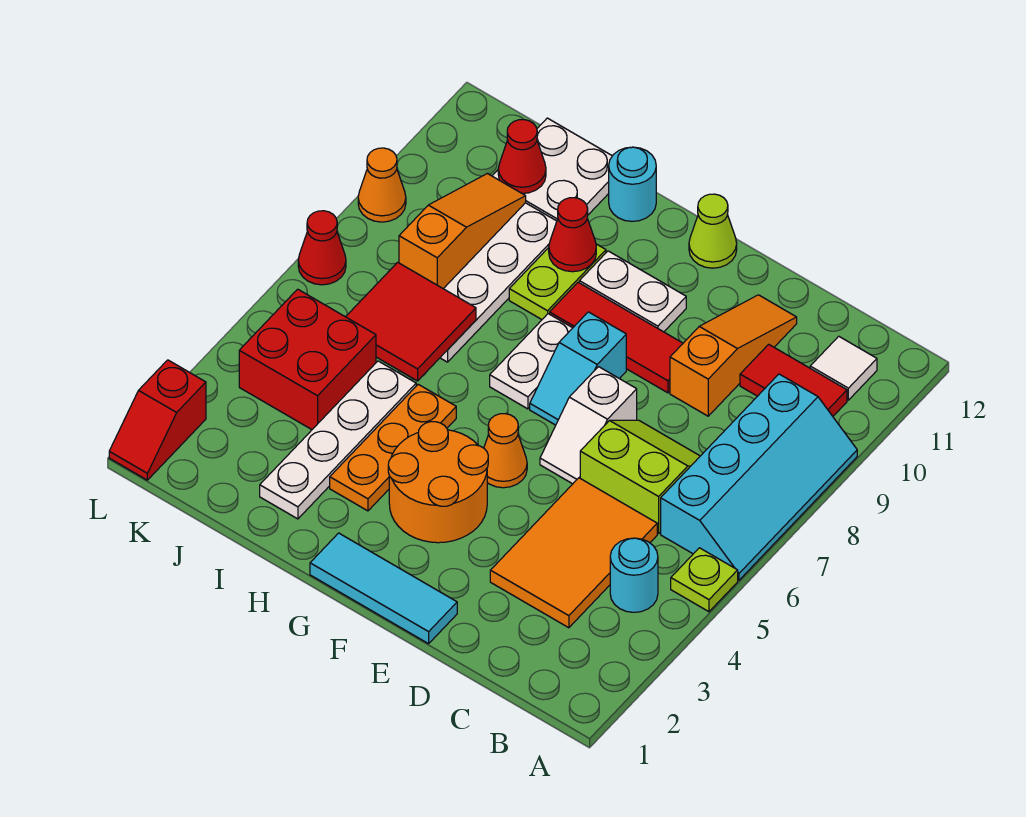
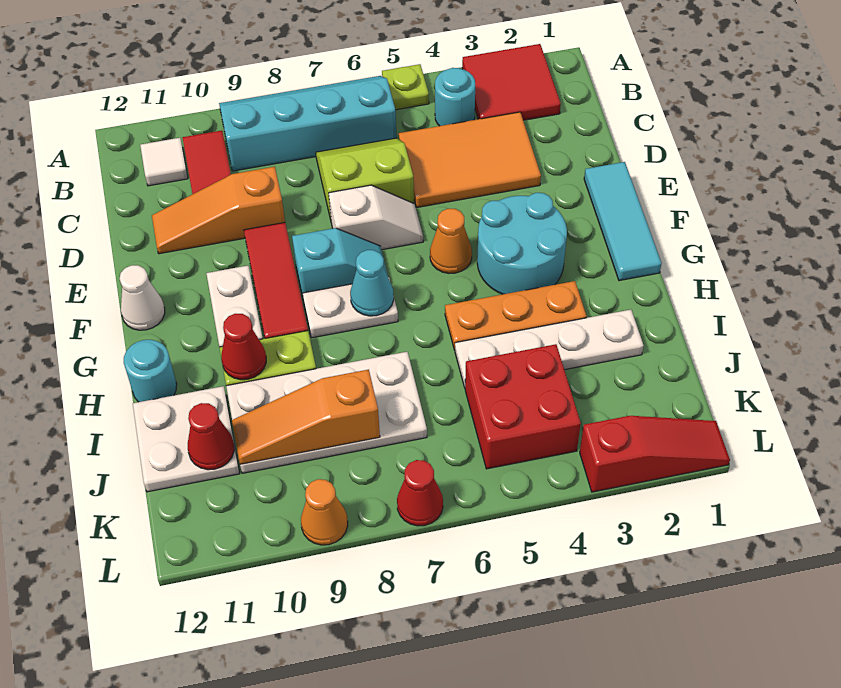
lime slope C6:D7 level 1 top 6 -> lime slope C6:D7 level 1 top D
orange round brick F3:G4 level 1 -> cyan round brick F3:G4 level 1
lime cone F12 level 1 -> white cone F12 level 1
none -> cyan cone G7 level 2
red tile I6:J7 level 2 -> red tile A2:B3 level 1
red slope L1:L2 level 1 top 2 -> red slope L1:L3 level 1 top 3

